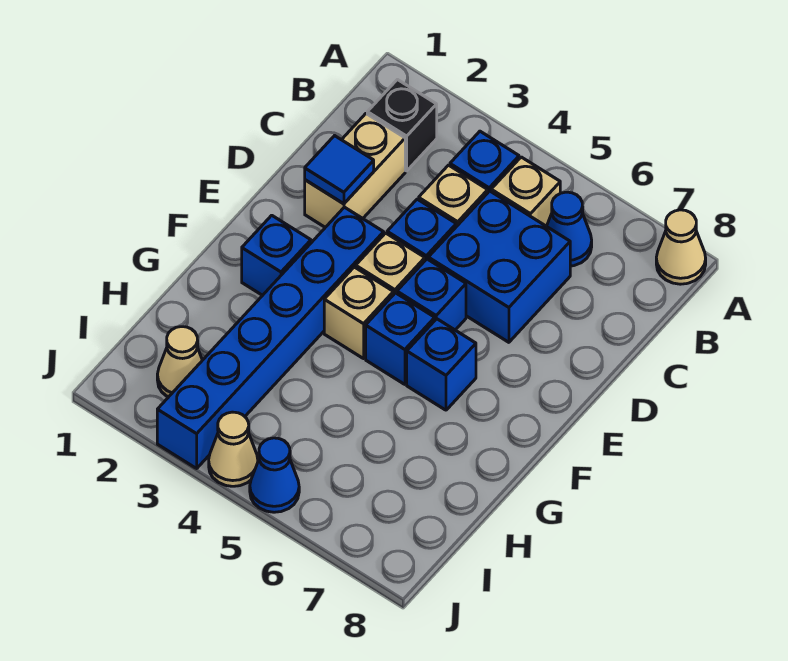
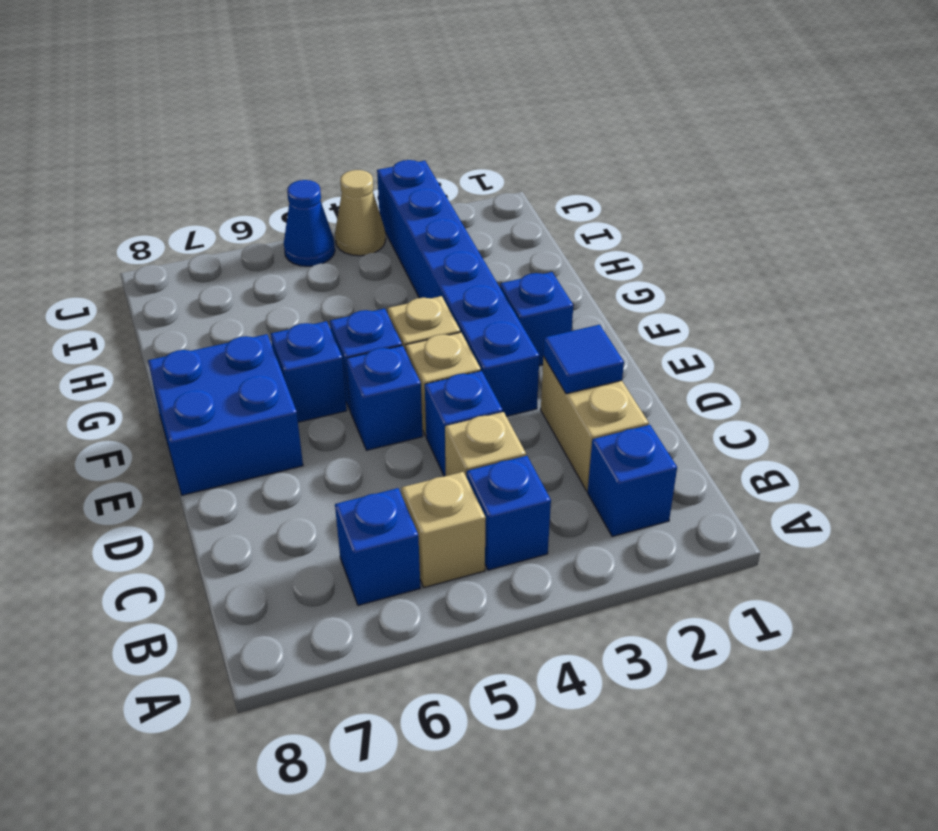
tan cone A8 level 1 -> none
black brick B2 level 1 -> blue brick B2 level 1
blue cone B6 level 1 -> blue brick B6 level 1
blue brick C5:D6 level 1 -> blue brick E7:F8 level 1
tan cone I2 level 1 -> none

